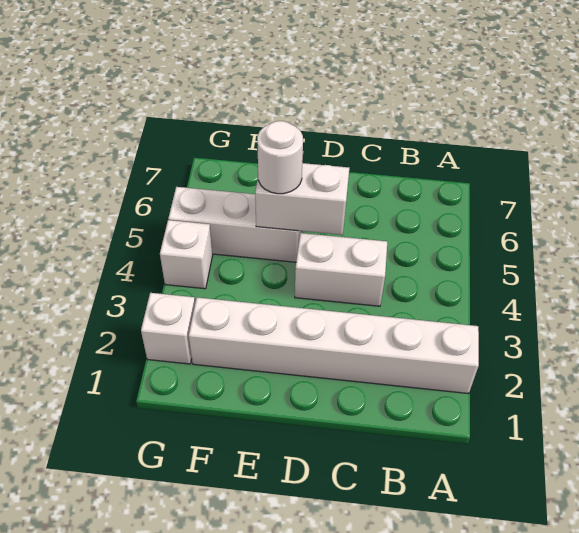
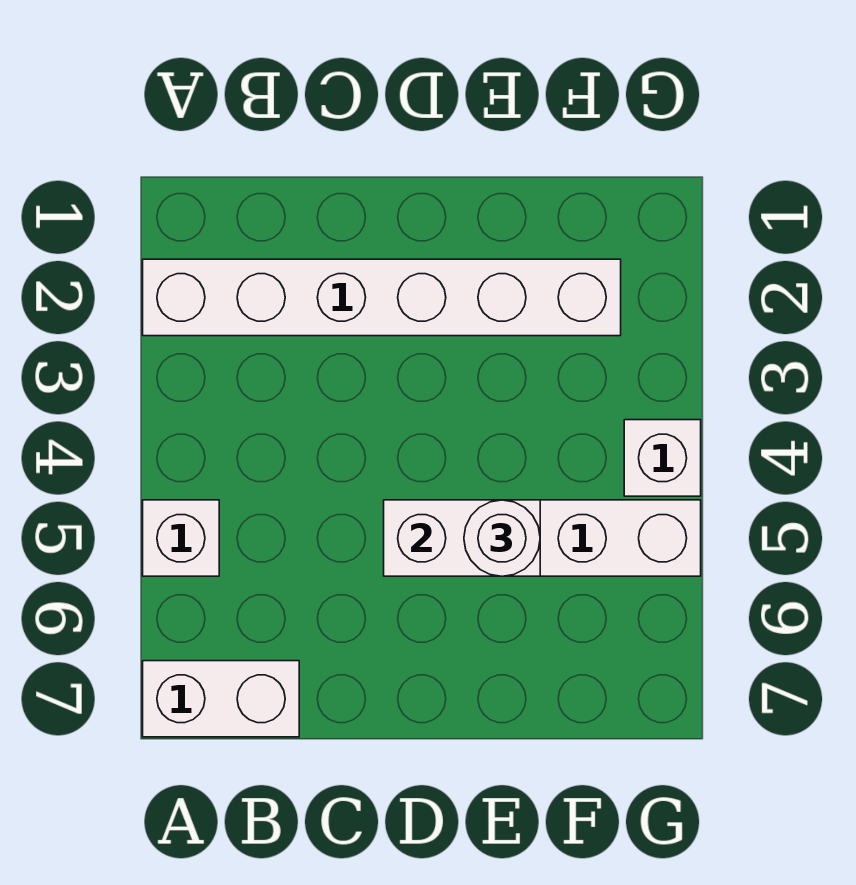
white brick C4:D4 level 1 -> white brick A7:B7 level 1
white brick G2 level 1 -> white brick A5 level 1

